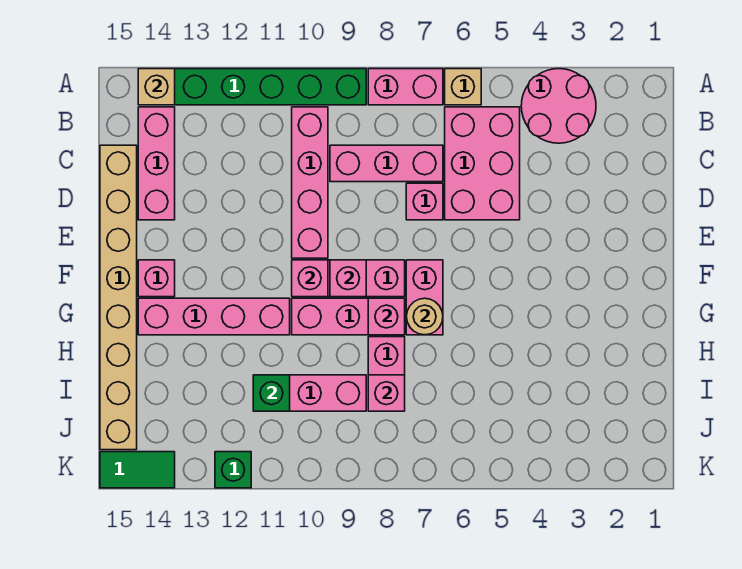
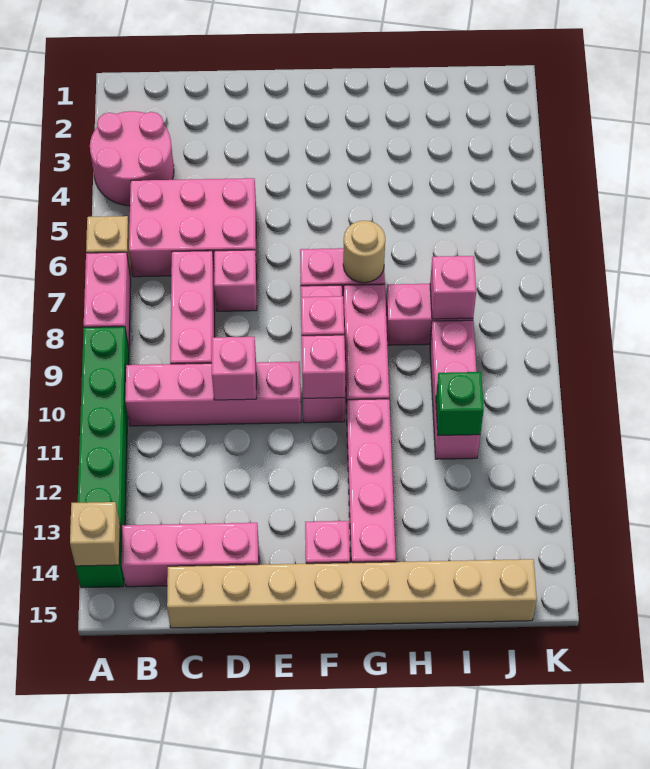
pink brick G8 level 2 -> pink brick D10 level 2
green brick K12 level 1 -> none
green tile K14:K15 level 1 -> none

